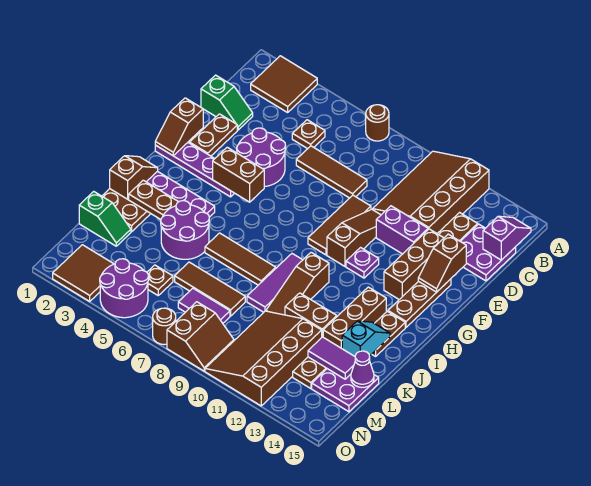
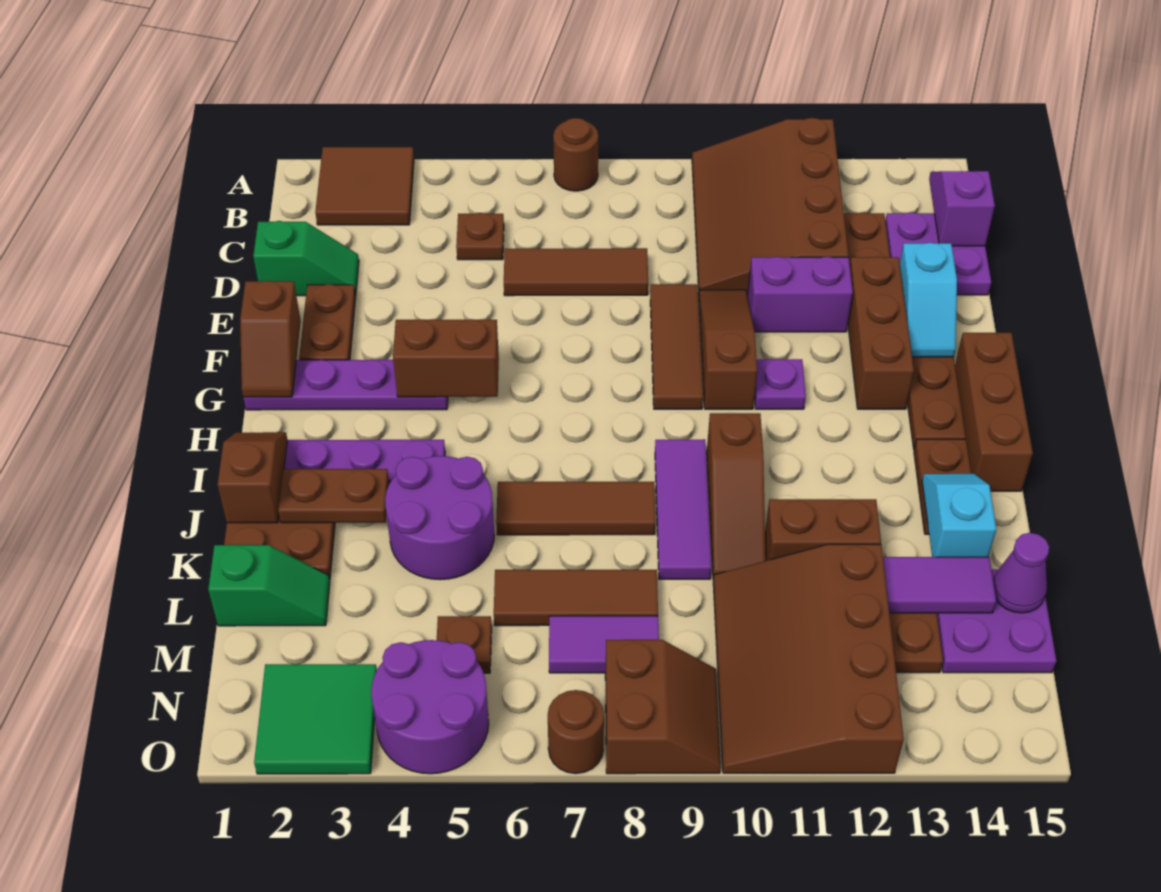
purple round brick E4:F5 level 1 -> none
brown slope E14:F14 level 2 top E -> cyan slope E14:F14 level 2 top E
brown brick I13:K13 level 1 -> brown brick G15:I15 level 1
brown tile N2:O3 level 1 -> green tile N2:O3 level 1

